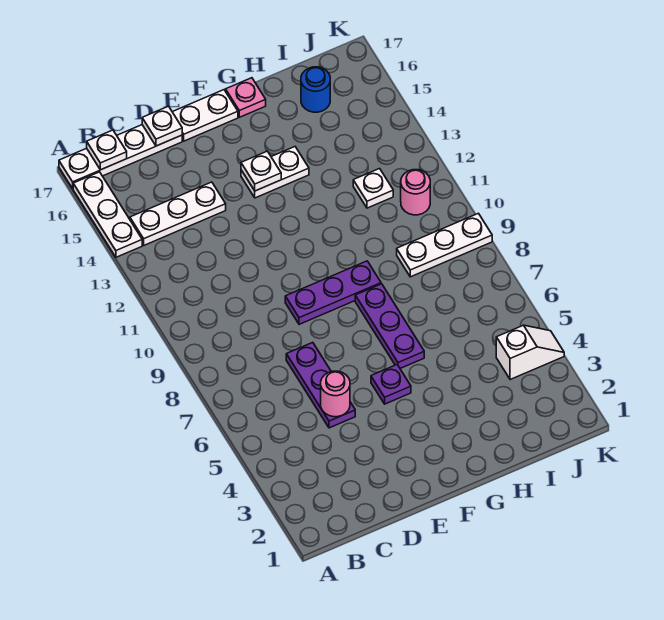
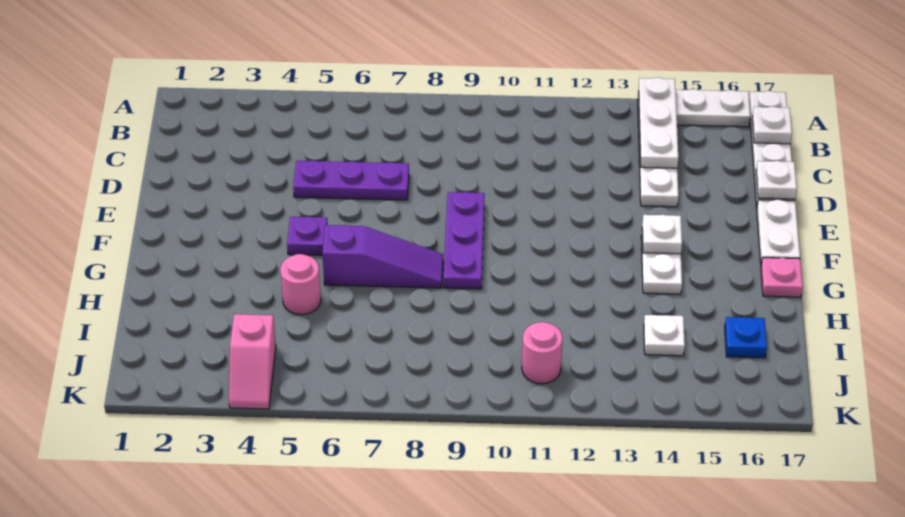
pink round brick D5 level 2 -> pink round brick H5 level 1
purple plate G6:G8 level 1 -> purple slope G6:G8 level 1 top 6
white plate I9:K9 level 1 -> white plate A14:C14 level 2
white plate I12 level 1 -> white plate I14 level 1
blue round brick I16 level 1 -> blue plate I16 level 1
white slope J4:K4 level 1 top J -> pink slope J4:K4 level 1 top J

